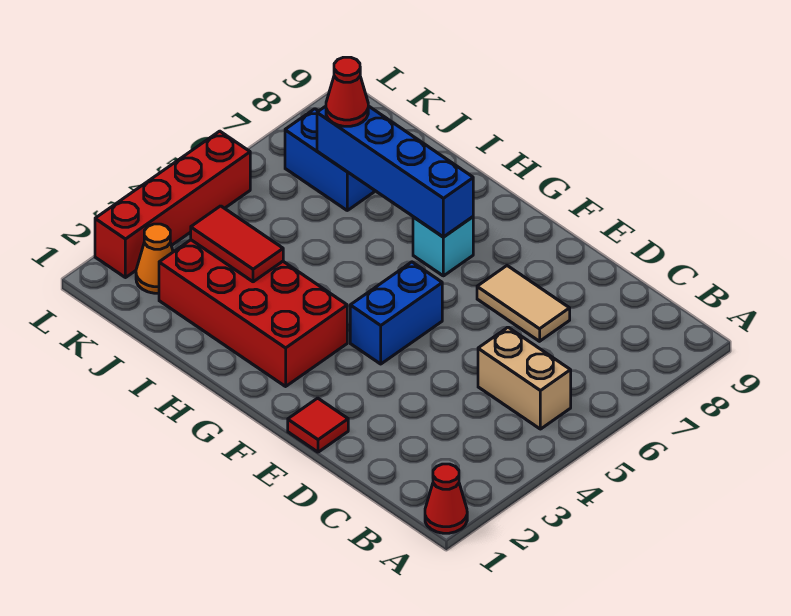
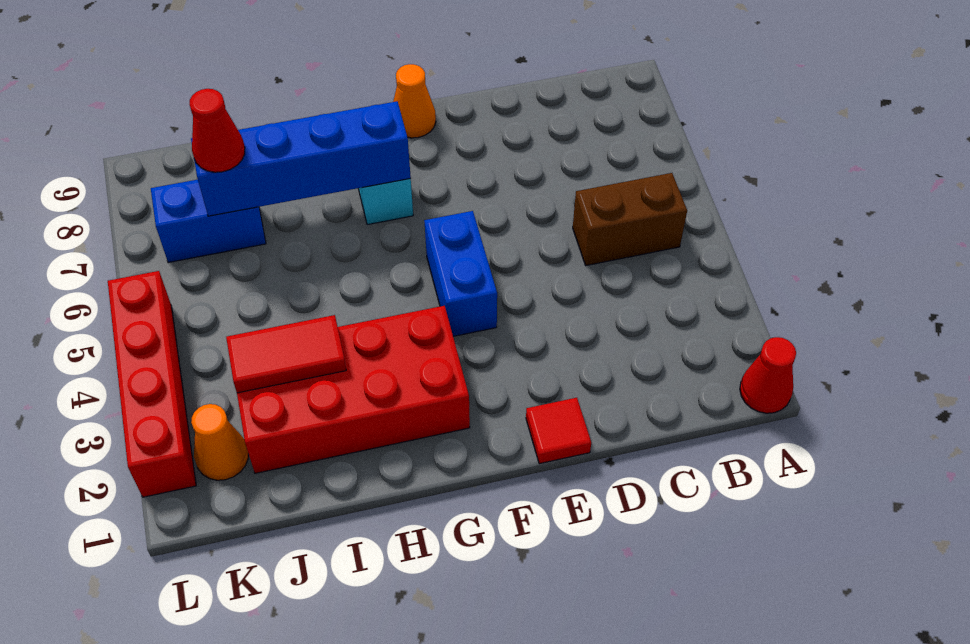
tan brick B5:C5 level 1 -> brown brick B5:C5 level 1
tan tile D7:E7 level 1 -> none
none -> orange cone F9 level 1

